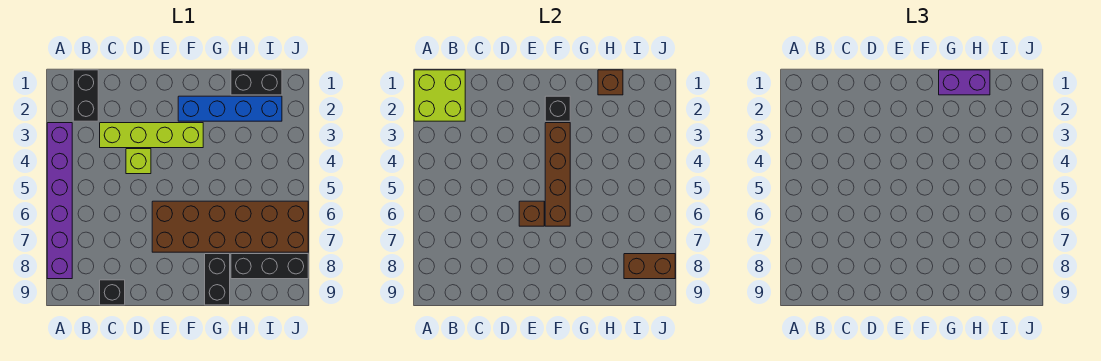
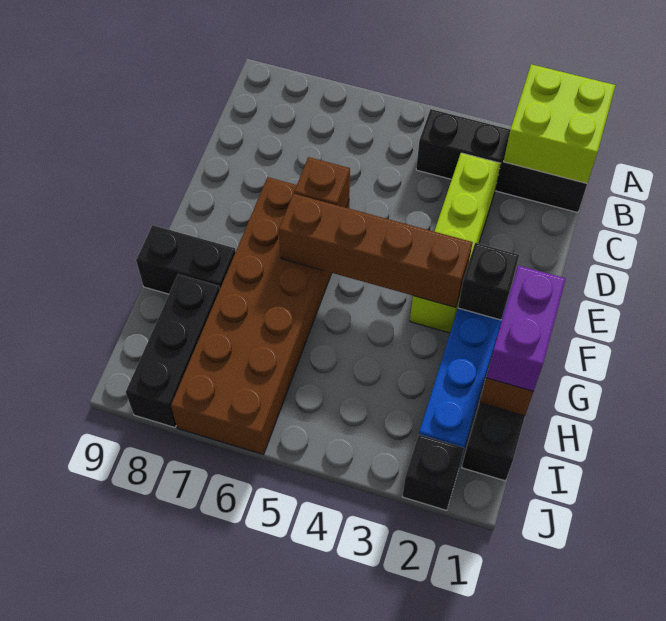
purple brick A3:A8 level 1 -> none
black brick B1:B2 level 1 -> black brick B1:B4 level 1
black brick C9 level 1 -> black brick J2 level 1
lime brick D4 level 1 -> none
brown brick I8:J8 level 2 -> none

